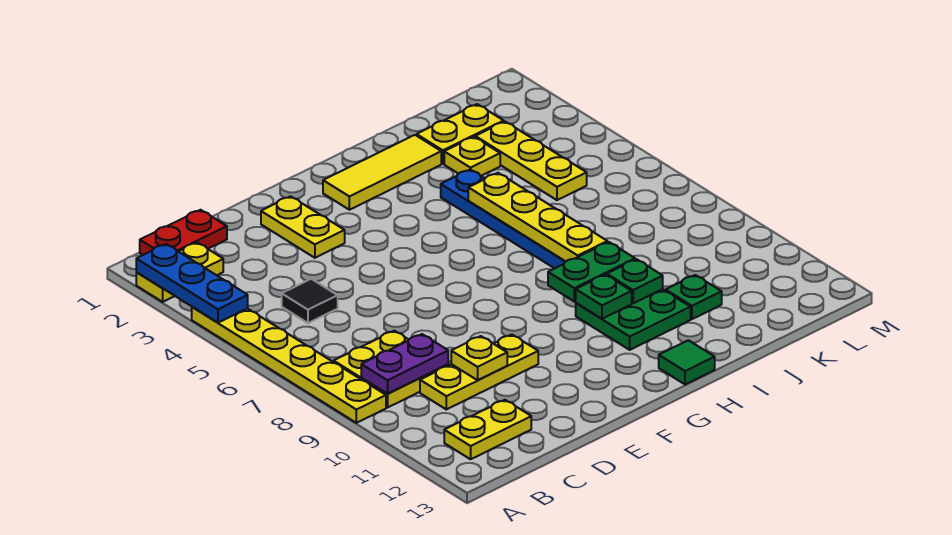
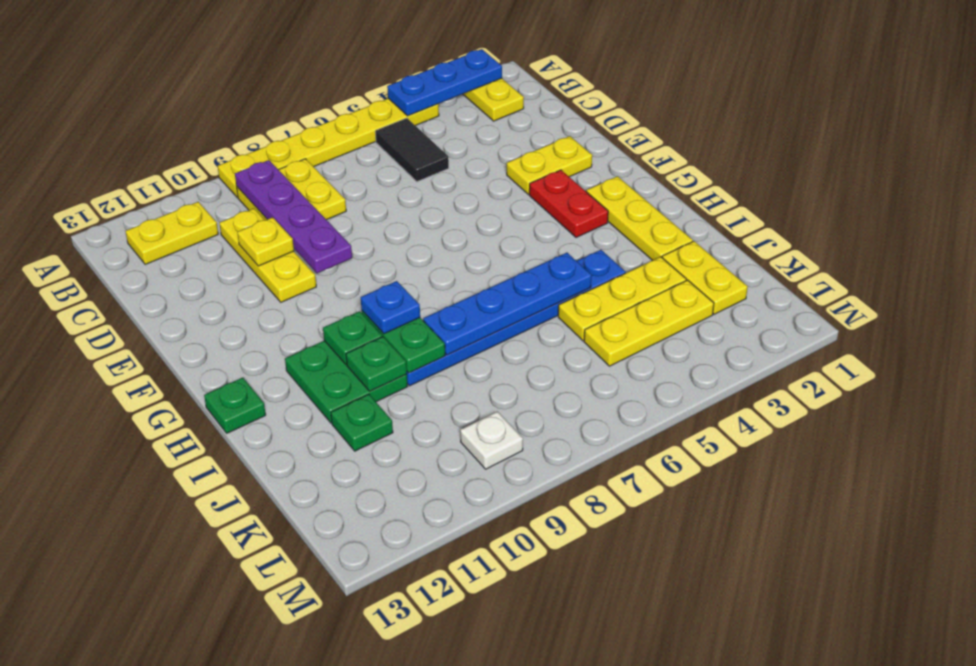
red plate B1:C1 level 1 -> red plate F3:G3 level 1
purple plate B9:C9 level 2 -> purple plate B9:E9 level 2
yellow plate B12:C12 level 1 -> yellow plate B11:B12 level 1
black tile C5 level 1 -> black tile B5:C5 level 1
yellow tile G2:I2 level 1 -> yellow plate G2:I2 level 1
none -> blue plate H9 level 3
green tile H13 level 1 -> green plate H13 level 1
yellow plate I5:I8 level 2 -> blue plate I5:I8 level 2
yellow plate J3 level 1 -> yellow plate J3:J5 level 1
none -> white plate L9 level 1

